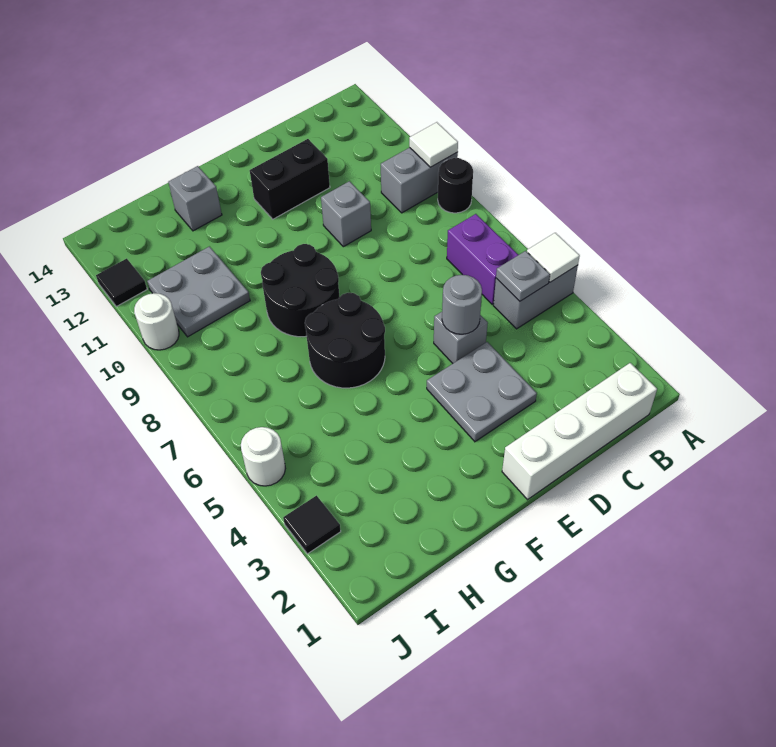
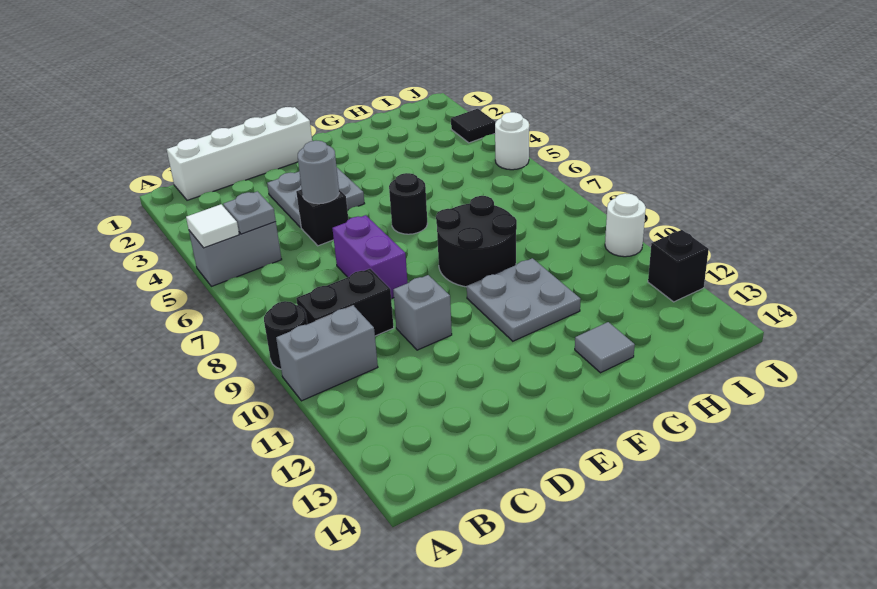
white tile A10 level 2 -> none
purple brick B6:B7 level 1 -> purple brick D7:D8 level 1
grey brick D5 level 1 -> black brick D5 level 1
black brick D12:E12 level 1 -> black brick B9:C9 level 1
black round brick F6:G7 level 1 -> black round brick F6 level 1
grey brick G13 level 1 -> grey tile G13 level 1
grey plate H10:I11 level 1 -> grey plate F10:G11 level 1
black tile J12 level 1 -> black brick J12 level 1

